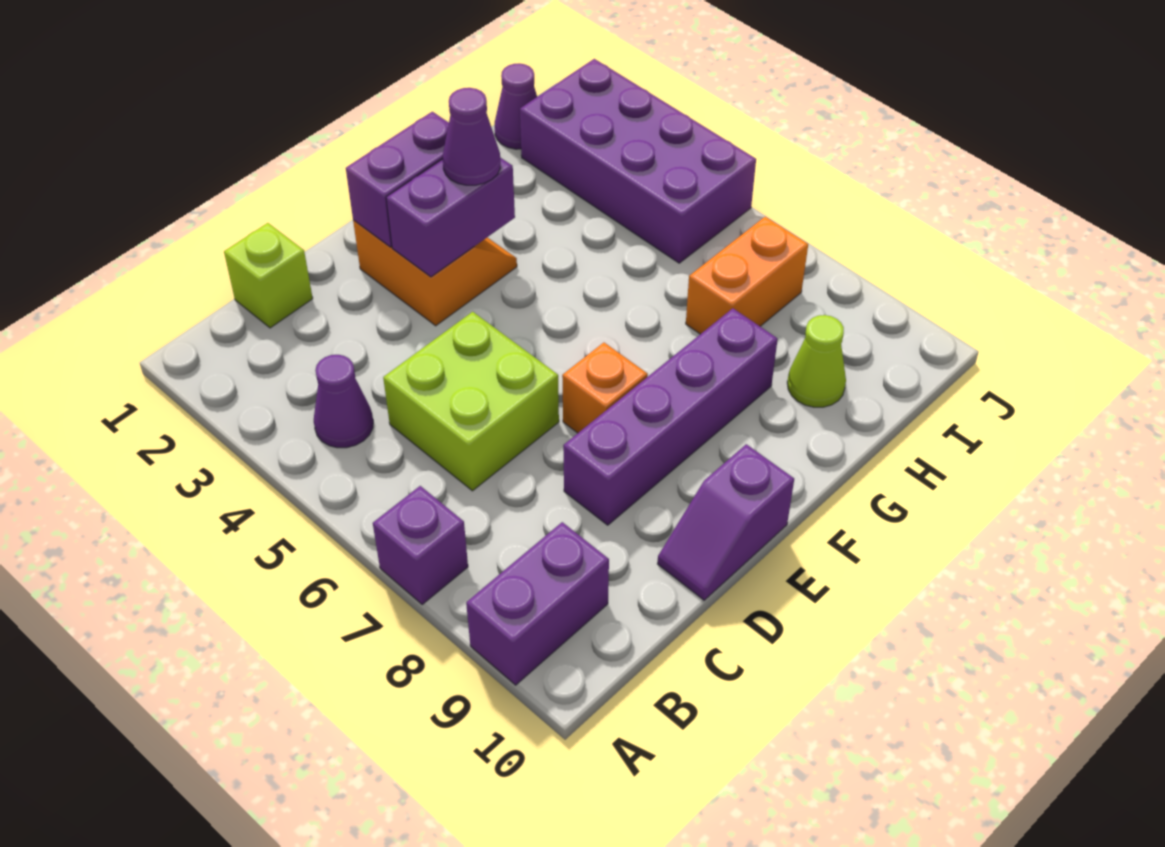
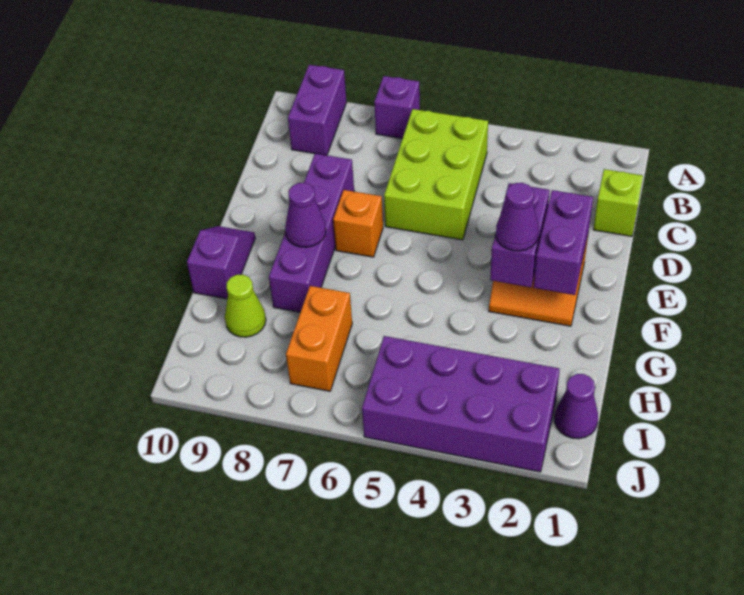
purple cone B4 level 1 -> purple cone F8 level 2
lime brick C5:D6 level 1 -> lime brick B5:D6 level 1
purple slope D10:E10 level 1 top E -> purple slope F10:G10 level 1 top G

